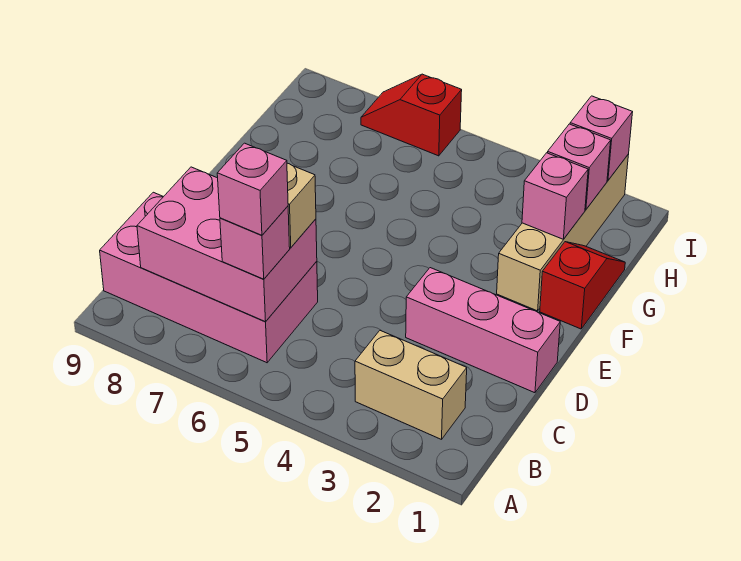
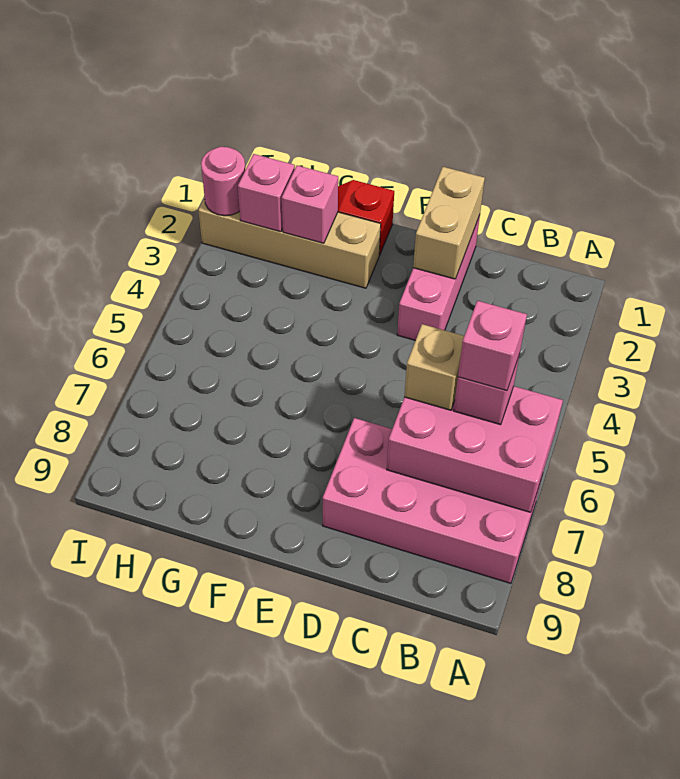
tan brick B2:B3 level 1 -> tan brick D1:D2 level 2
pink brick B6:C9 level 1 -> pink brick A7:D8 level 1
pink brick B6:C8 level 2 -> pink brick A6:C7 level 2
pink brick I2 level 2 -> pink round brick I2 level 2
red slope I6:I7 level 1 top 6 -> none

